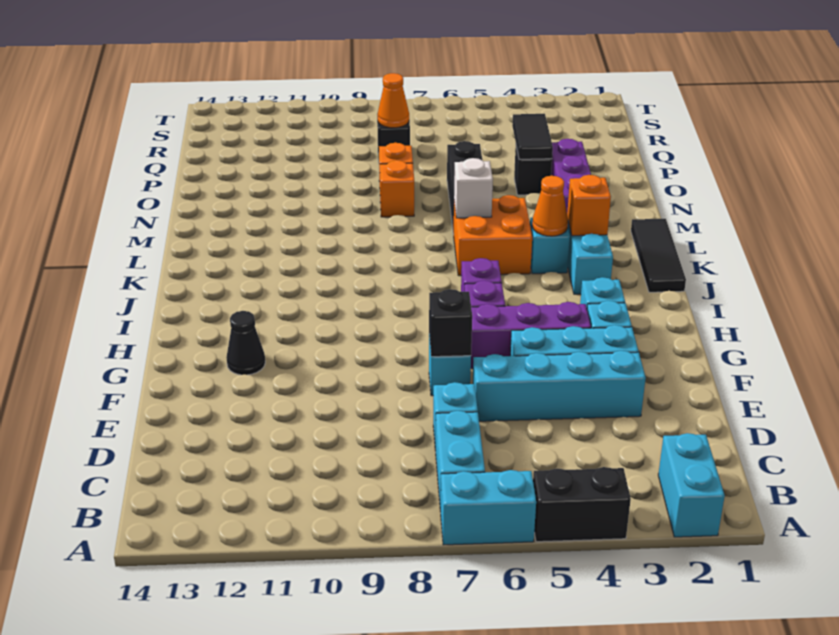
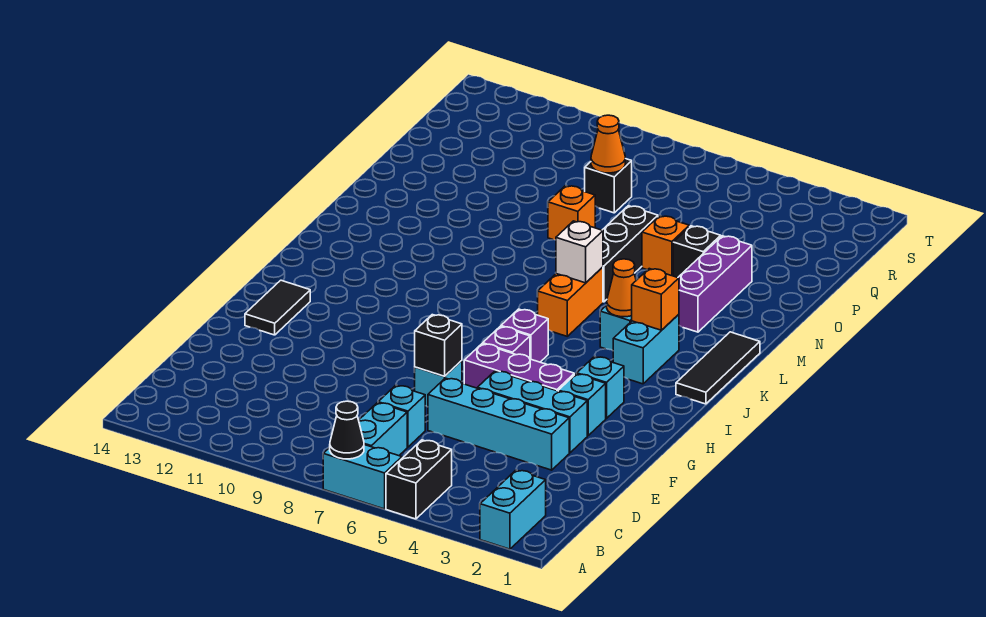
black brick A4:A5 level 1 -> black brick A5:B5 level 1
black cone G12 level 1 -> black cone A7 level 2
orange brick K5:L6 level 1 -> orange brick K6:L6 level 1
orange brick N8 level 1 -> orange brick O5 level 1
black tile O4:P4 level 2 -> black tile G13:H13 level 1

